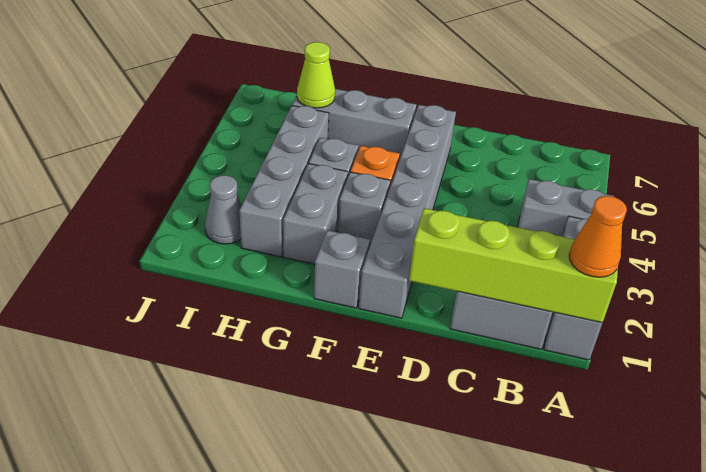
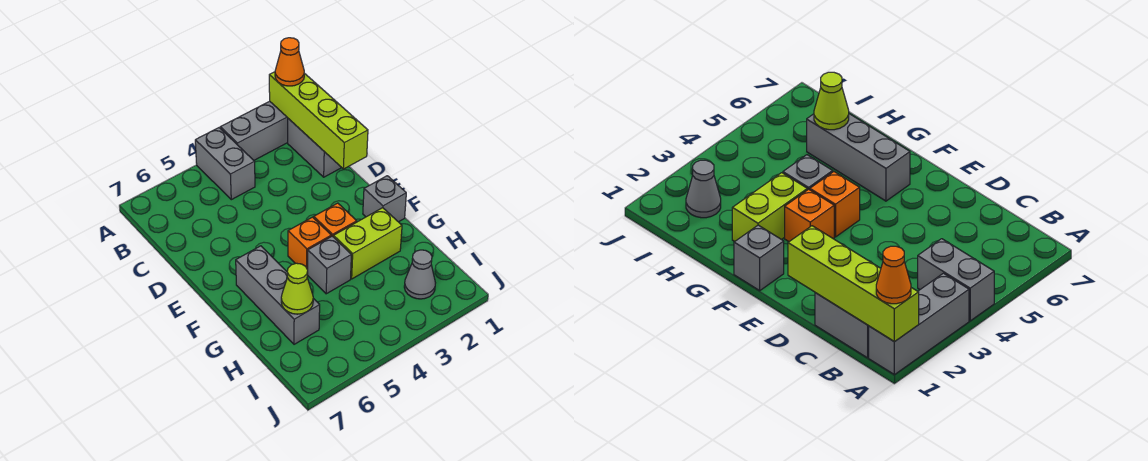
grey brick E1:E6 level 1 -> none
grey brick F3 level 1 -> orange brick F3 level 1
grey brick G2:G3 level 1 -> lime brick G2:G3 level 1
grey brick H2:H5 level 1 -> none

